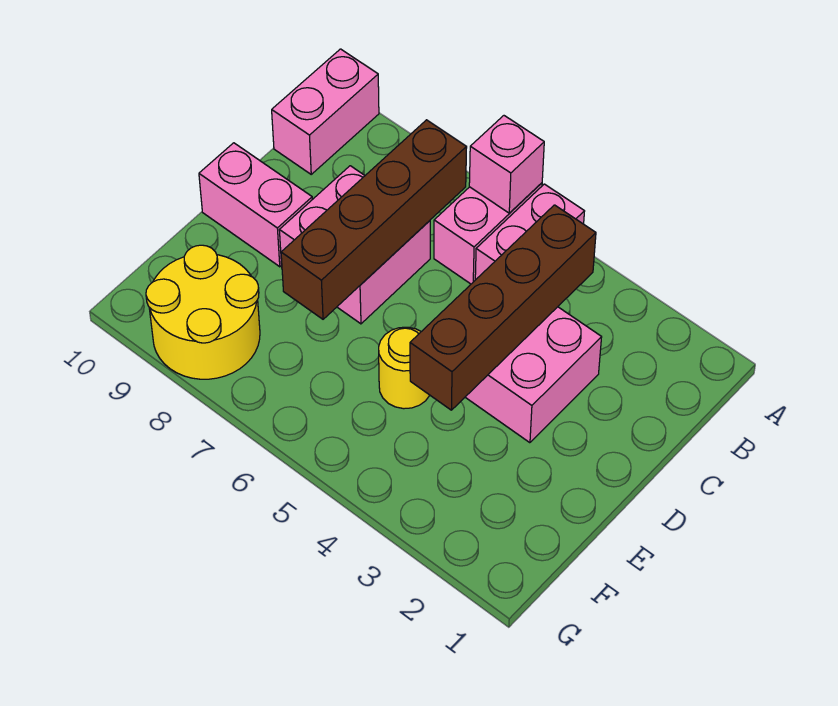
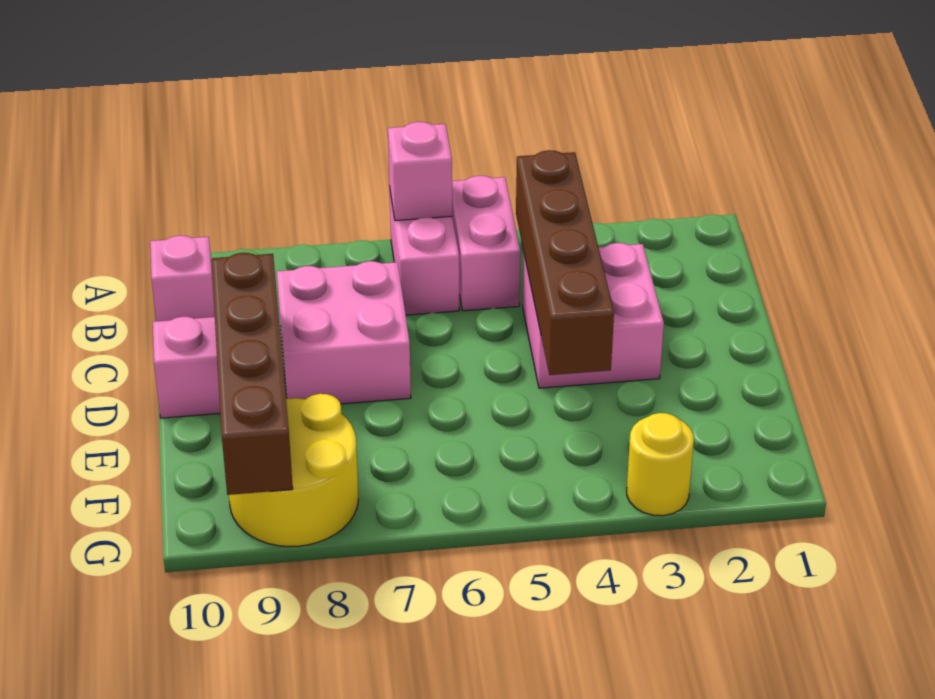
pink brick A10:B10 level 1 -> pink brick B10 level 1
brown brick B7:E7 level 2 -> brown brick D9:G9 level 2
yellow round brick E5 level 1 -> yellow round brick G3 level 1

